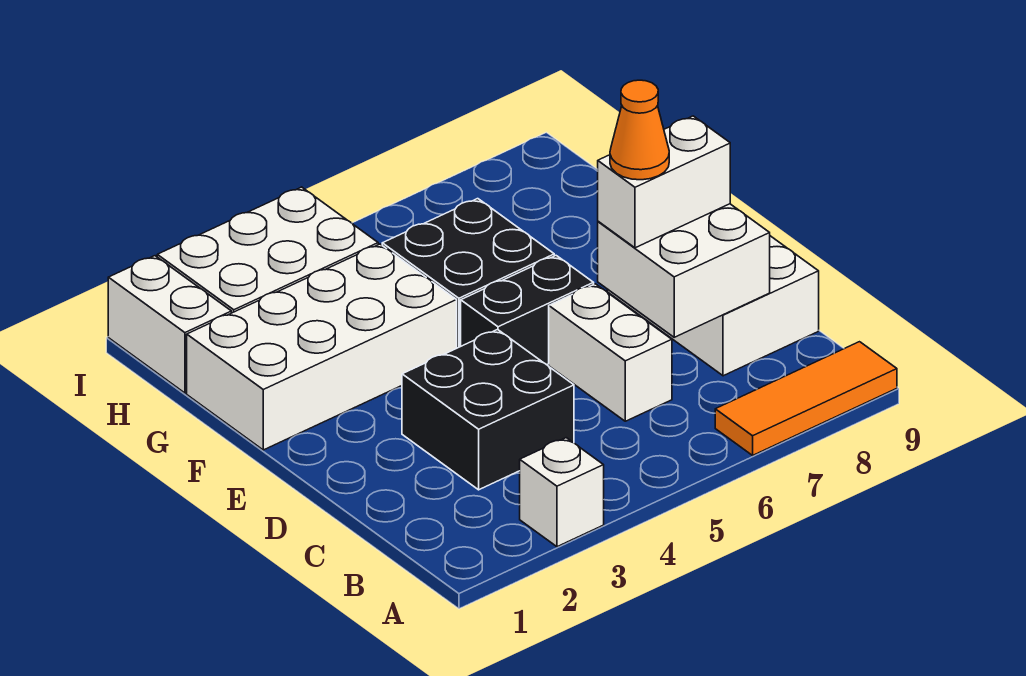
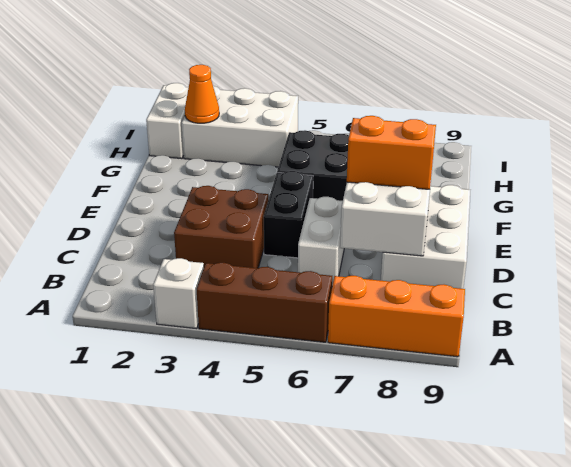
none -> brown brick A4:A6 level 1
orange tile A7:A9 level 1 -> orange brick A7:A9 level 1
black brick C3:D4 level 1 -> brown brick C3:D4 level 1
white brick D7:D8 level 3 -> orange brick D7:D8 level 3
orange cone D7 level 4 -> orange cone H2 level 2
black brick E5:E6 level 1 -> black brick D5:E5 level 1
white brick F1:G4 level 1 -> none

